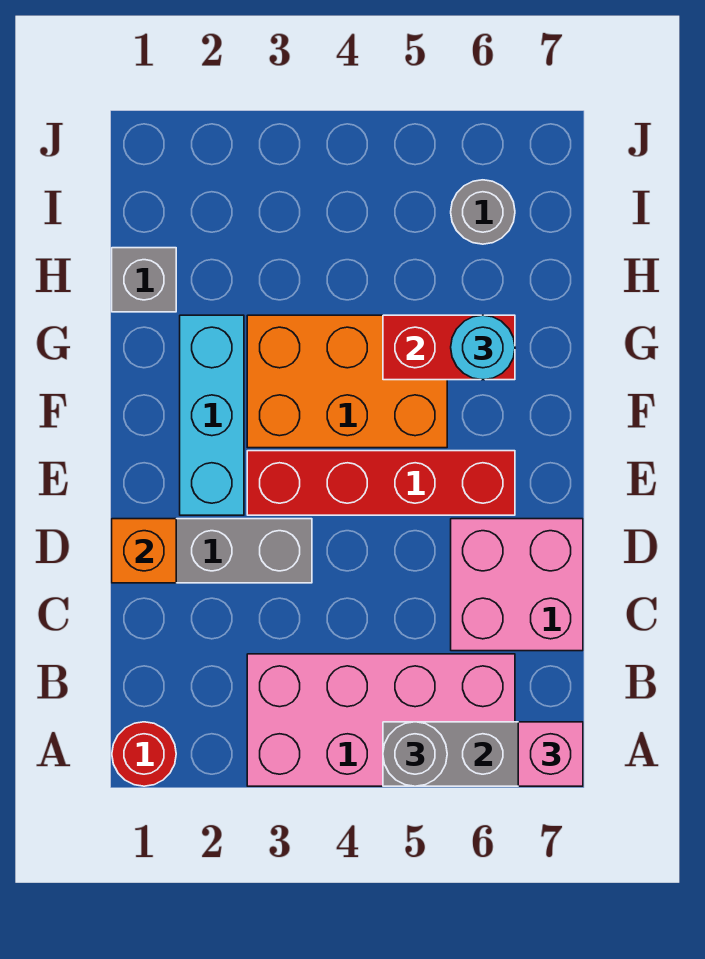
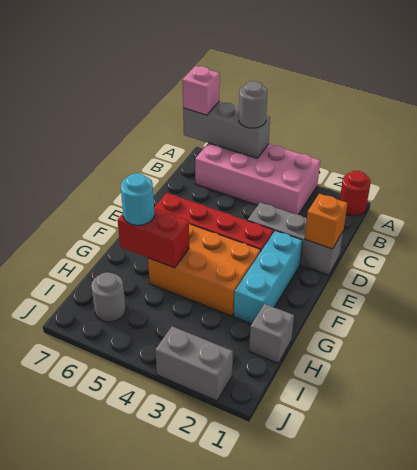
pink brick C6:D7 level 1 -> none
none -> grey brick J2:J3 level 1

